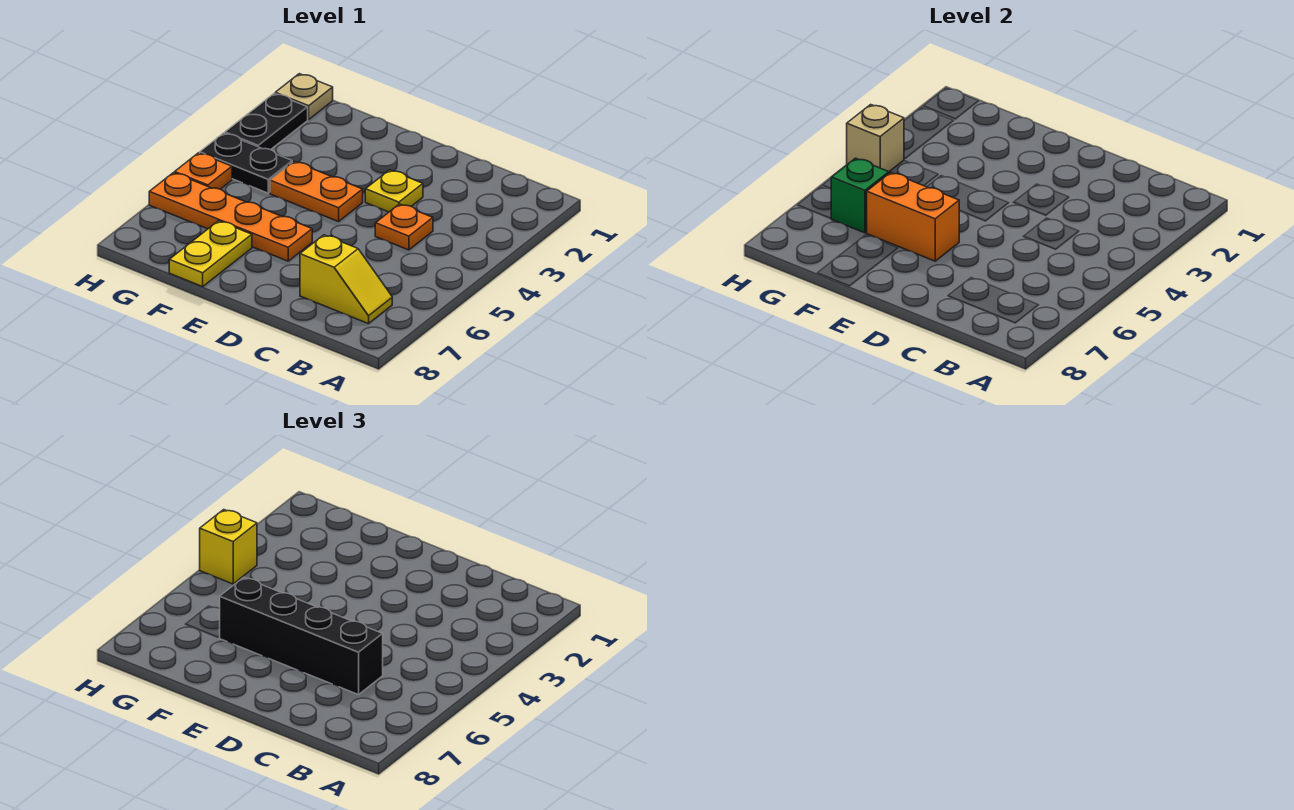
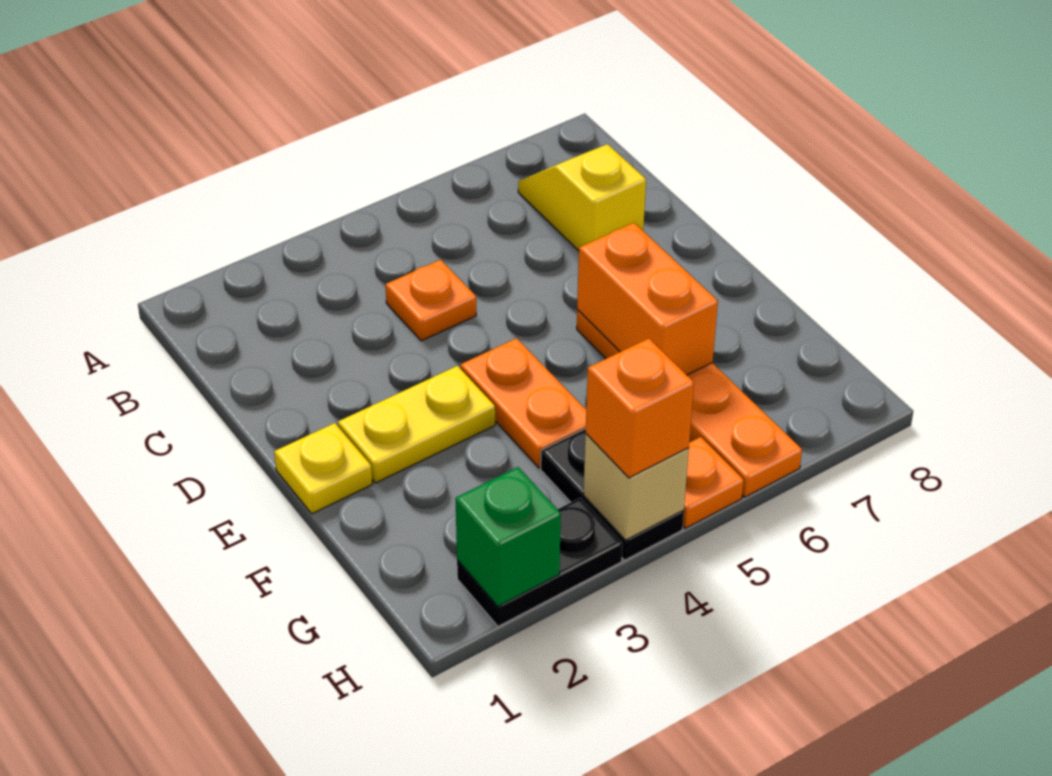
black brick C6:F6 level 3 -> none
yellow plate D3 level 1 -> yellow plate E1 level 1
yellow plate F7:F8 level 1 -> yellow plate E2:E3 level 1
green brick G6 level 2 -> green brick H2 level 2
tan plate H1 level 1 -> none
yellow brick H4 level 3 -> orange brick H4 level 3

